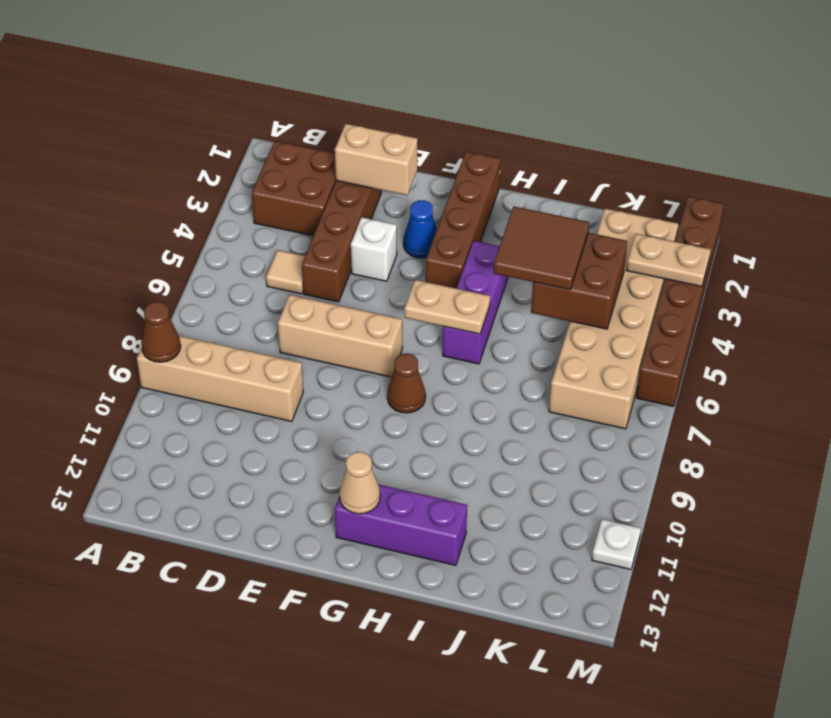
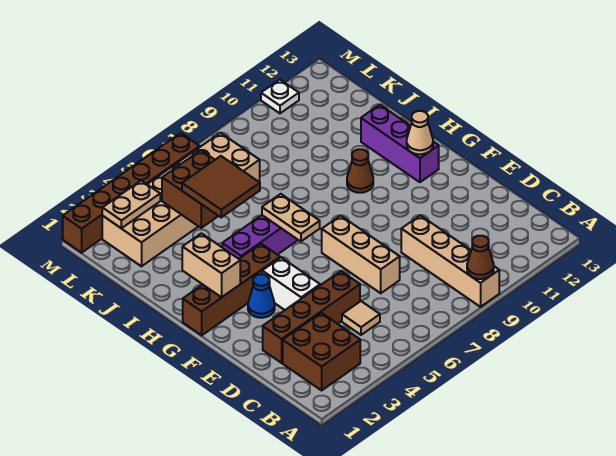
tan brick D2:E2 level 2 -> tan brick G2:H2 level 2
white brick E4 level 1 -> white brick E4:F4 level 1
brown cone G8 level 1 -> brown cone H10 level 1
tan plate L3:M3 level 2 -> tan plate L2:L3 level 2

